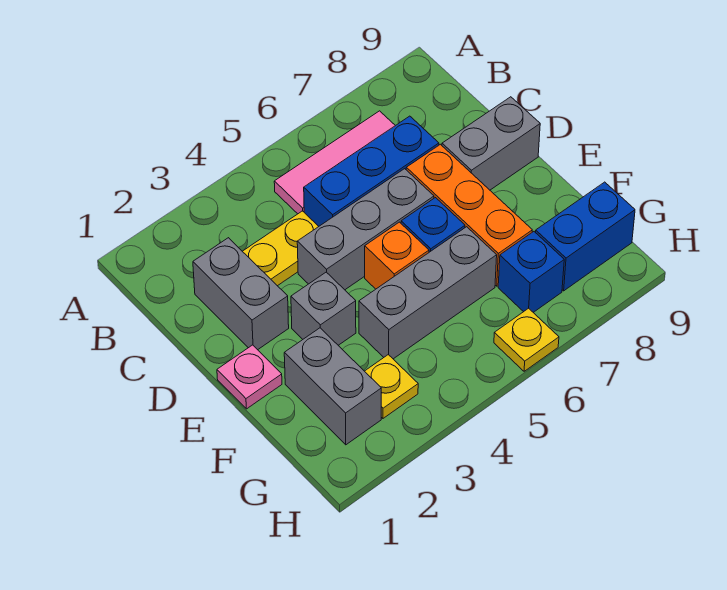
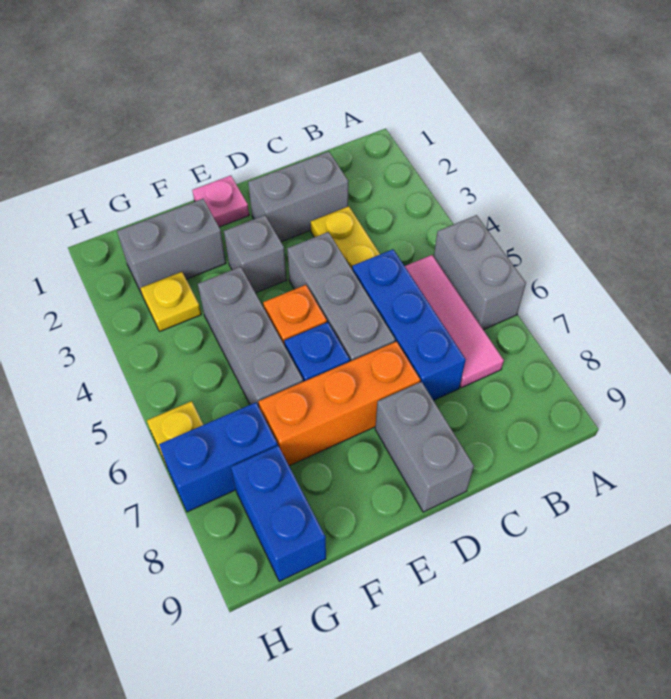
none -> grey brick A5:A6 level 1
blue brick G7 level 1 -> blue brick G7:H7 level 1

